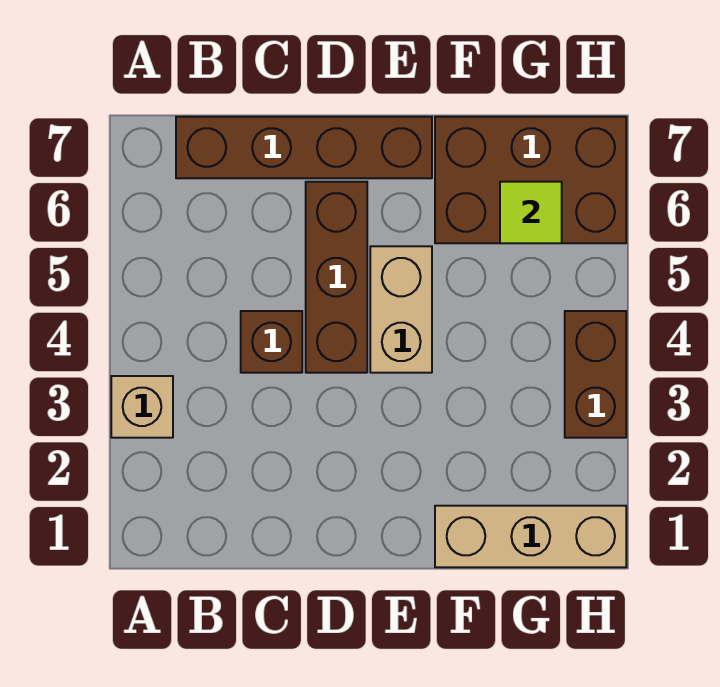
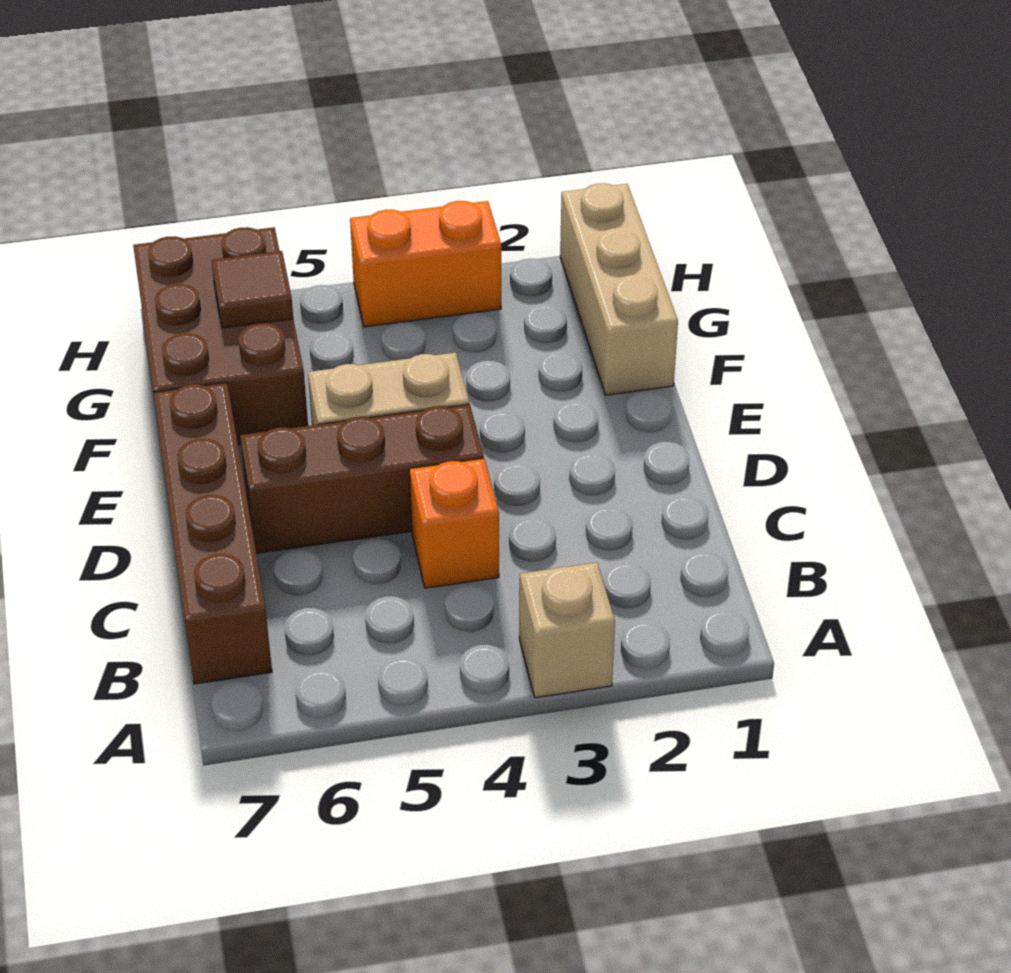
brown brick C4 level 1 -> orange brick C4 level 1
lime tile G6 level 2 -> brown tile G6 level 2
brown brick H3:H4 level 1 -> orange brick H3:H4 level 1

